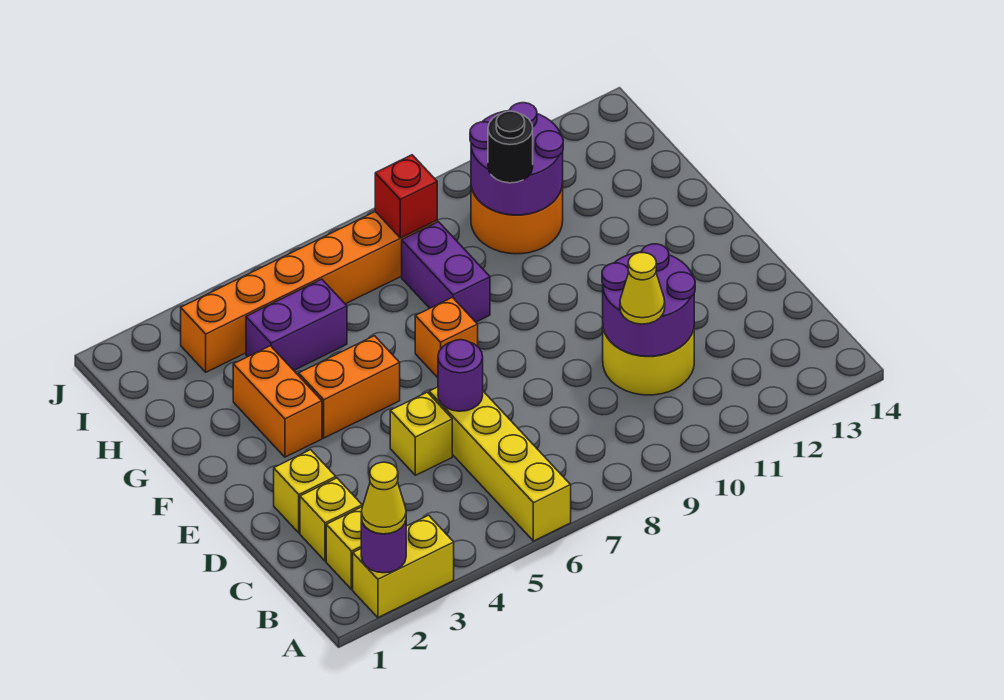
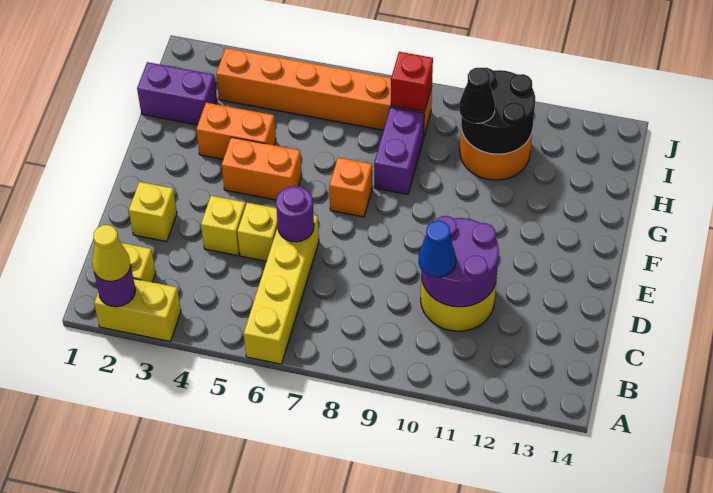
yellow brick C2 level 1 -> yellow brick D4 level 1
yellow cone C10 level 3 -> blue cone C10 level 3
orange brick F3:G3 level 1 -> orange brick G3:G4 level 1
purple brick H4:H5 level 1 -> purple brick H1:H2 level 1
purple round brick H10:I11 level 2 -> black round brick H10:I11 level 2
black round brick H10 level 3 -> black cone H10 level 3

